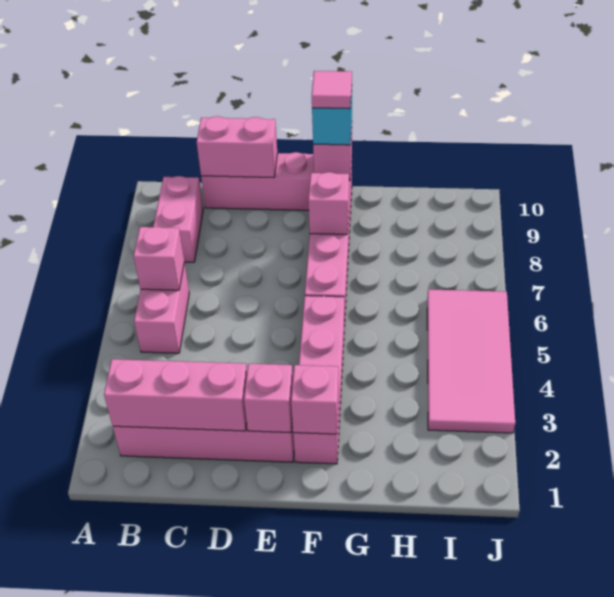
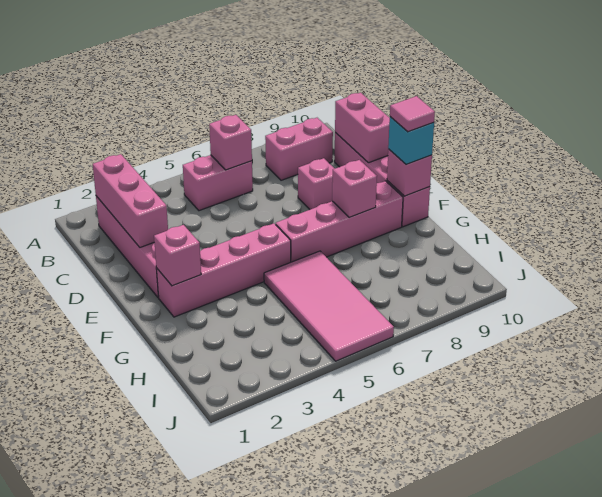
pink brick E2 level 2 -> pink brick D8 level 1
pink tile I3:J6 level 1 -> pink tile G5:J6 level 1

